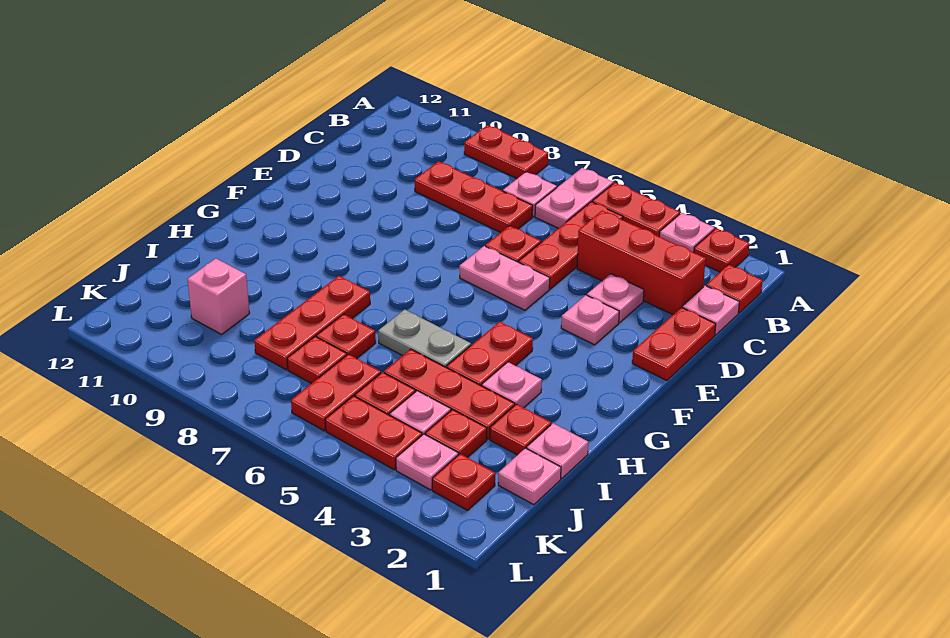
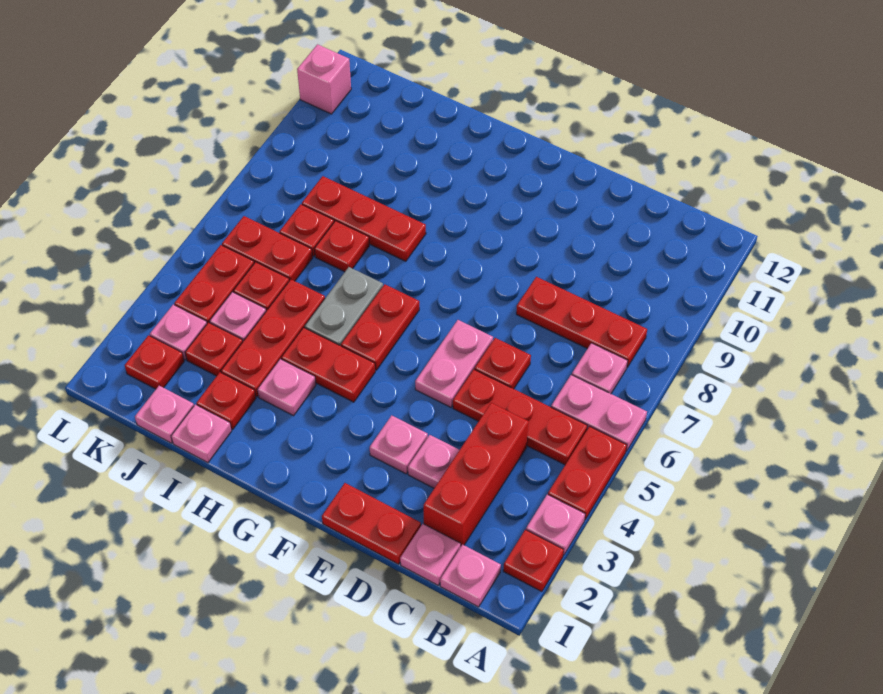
red plate A8:A9 level 1 -> red plate G5:G6 level 1
red plate B1 level 1 -> pink plate B1 level 1
red plate C7:C9 level 1 -> red plate B8:D8 level 1
pink brick J10 level 1 -> pink brick L11 level 1

